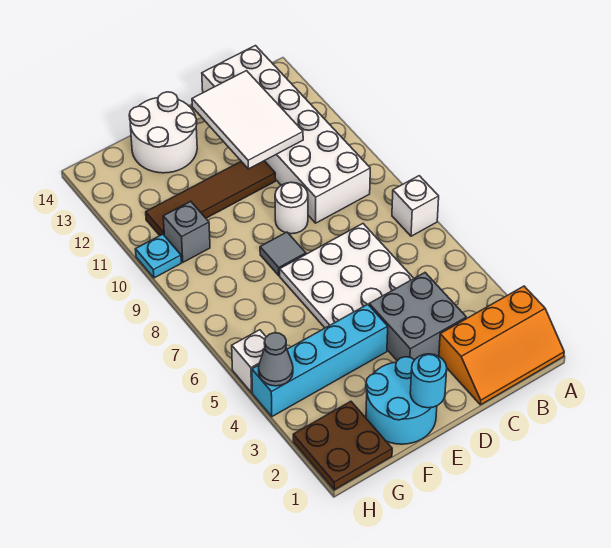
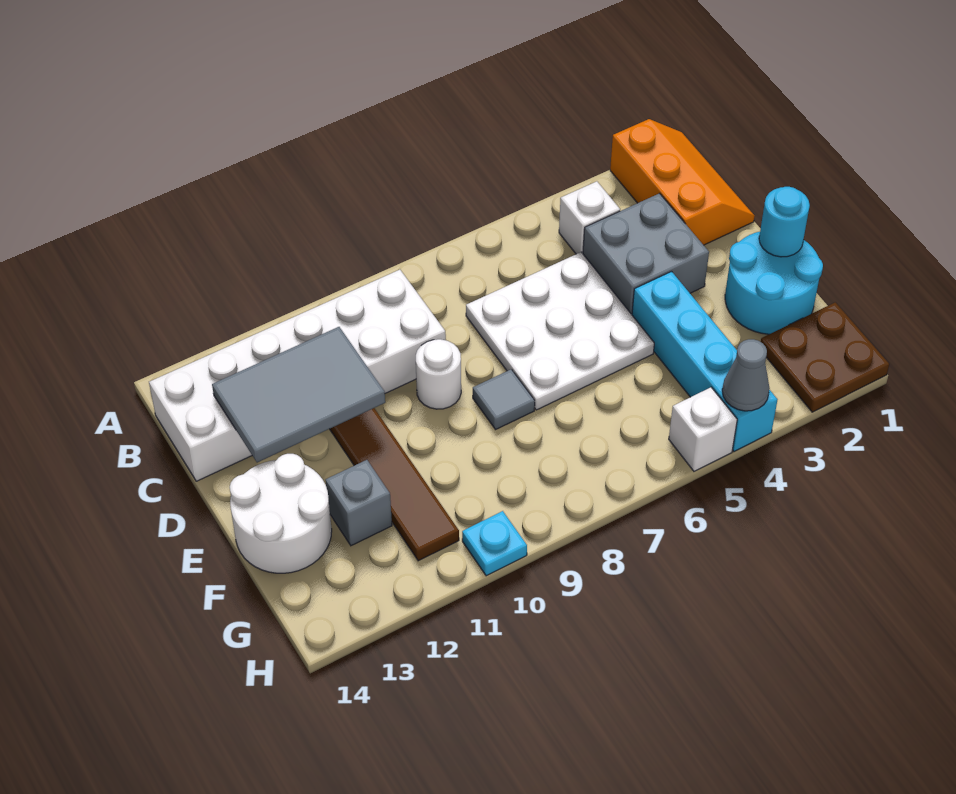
white brick A7 level 1 -> white brick B4 level 1
white tile C11:D13 level 2 -> grey tile C11:D13 level 2
grey brick G10 level 1 -> grey brick F12 level 1

